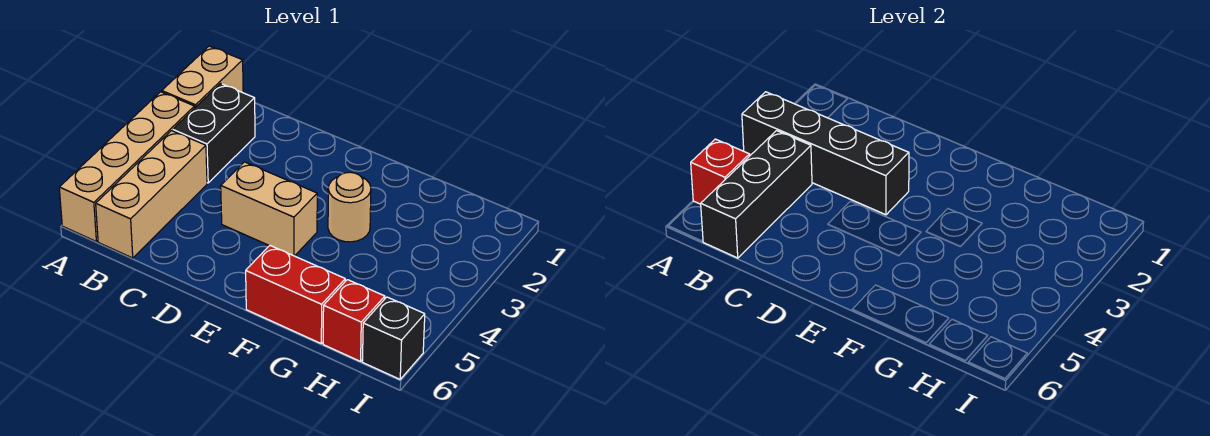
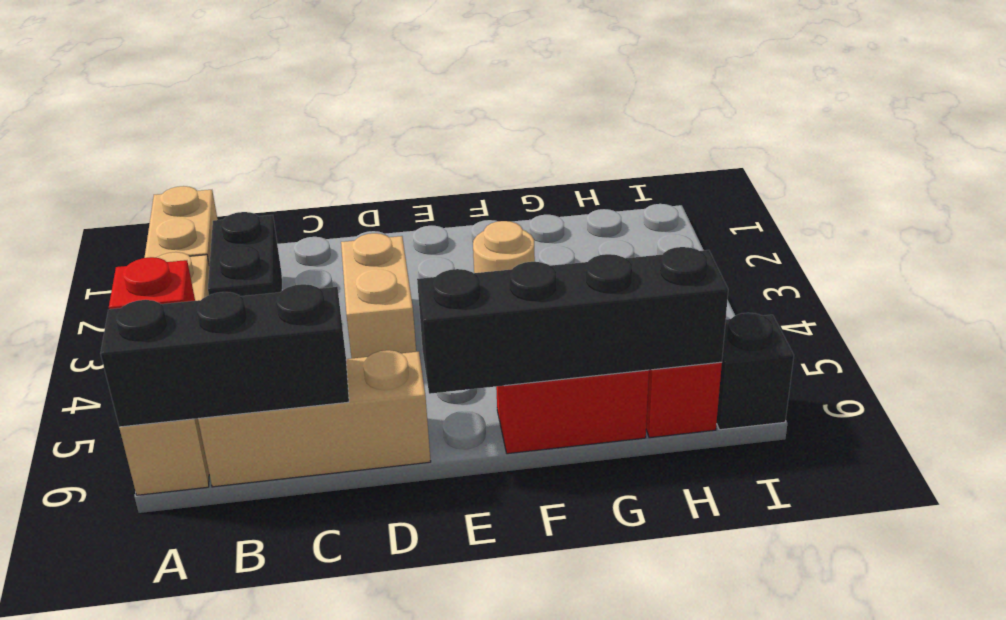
black brick A3:D3 level 2 -> black brick E6:H6 level 2
tan brick B4:B6 level 1 -> tan brick B6:D6 level 1
black brick B4:B6 level 2 -> black brick A6:C6 level 2
tan brick D4:E4 level 1 -> tan brick D3:D4 level 1

